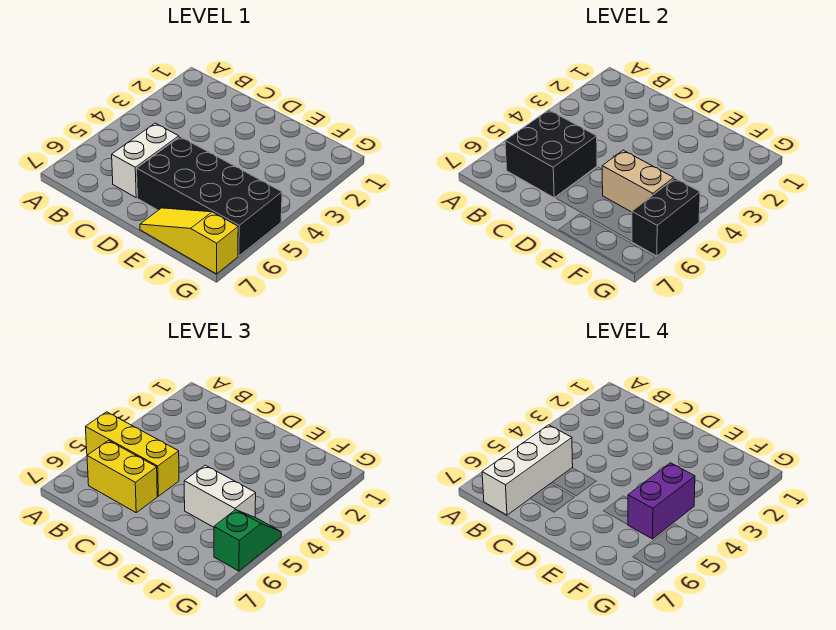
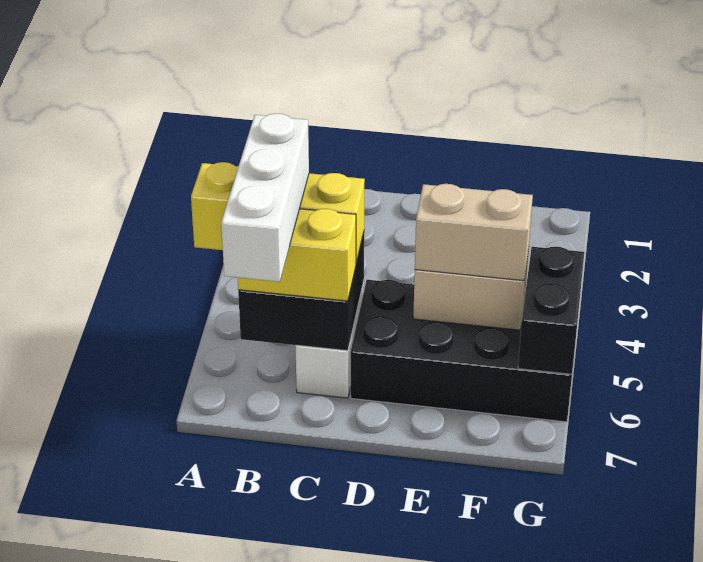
white brick E5:F5 level 3 -> tan brick E5:F5 level 3
yellow slope E7:G7 level 1 top G -> none
purple brick F4:F5 level 4 -> none
green slope G5:G6 level 3 top 6 -> none

